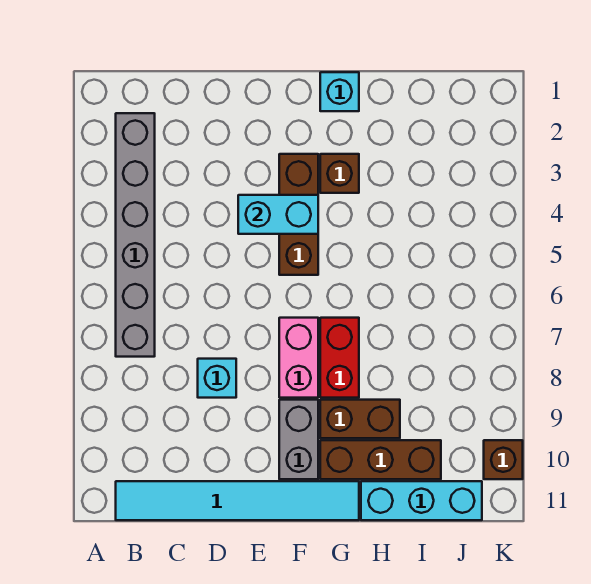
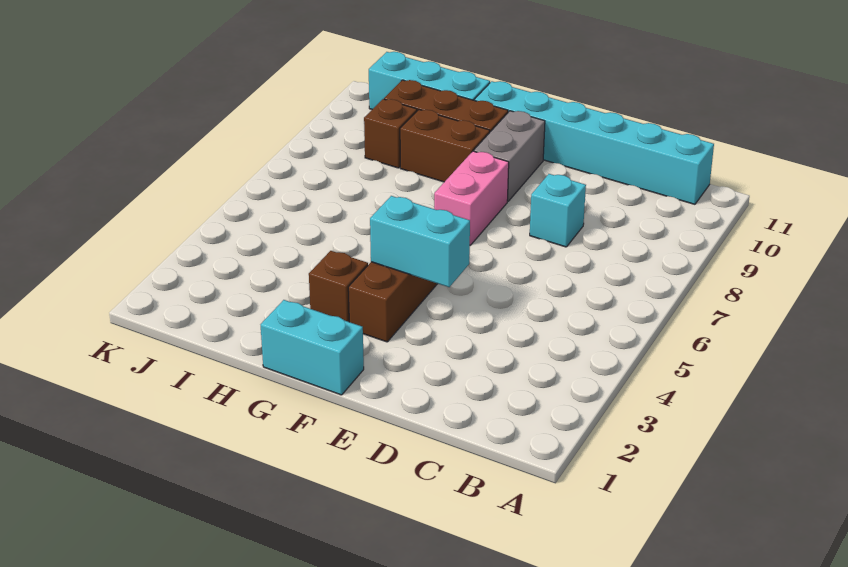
grey brick B2:B7 level 1 -> none
cyan tile B11:G11 level 1 -> cyan brick B11:G11 level 1
cyan brick G1 level 1 -> cyan brick F1:G1 level 1
red brick G7:G8 level 1 -> none
brown brick K10 level 1 -> brown brick I9 level 1

